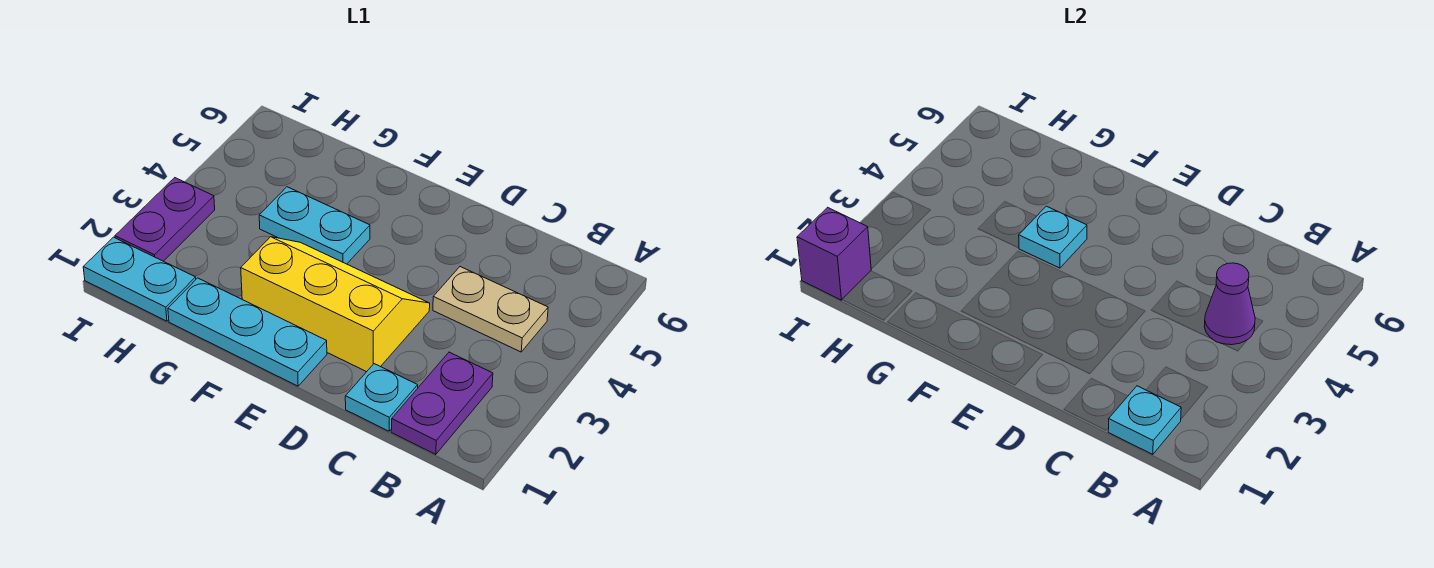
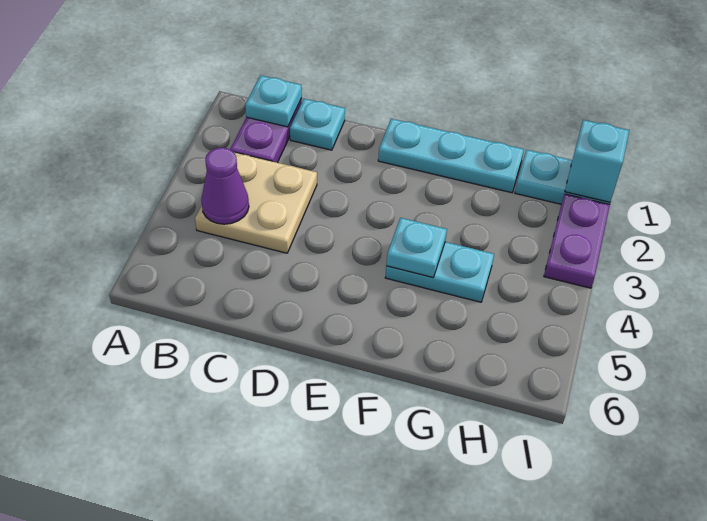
tan plate B4:C4 level 1 -> tan plate B3:C4 level 1
yellow slope D2:F3 level 1 top 2 -> none
purple brick I1 level 2 -> cyan brick I1 level 2

